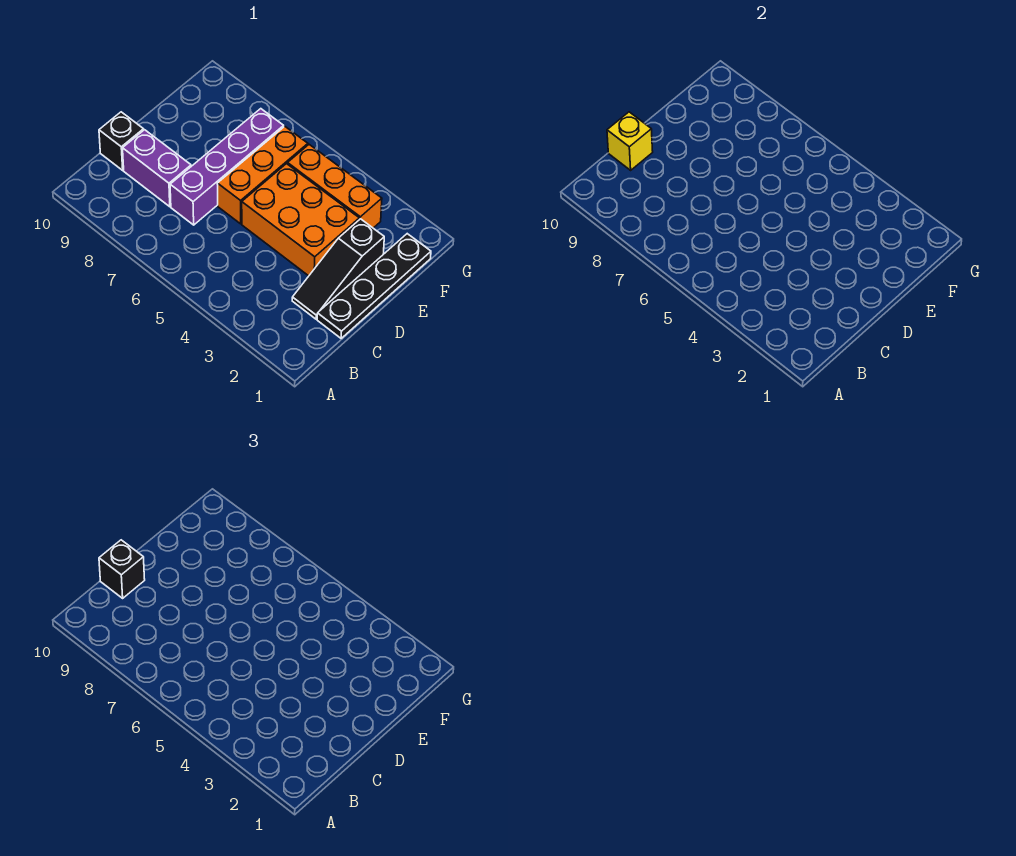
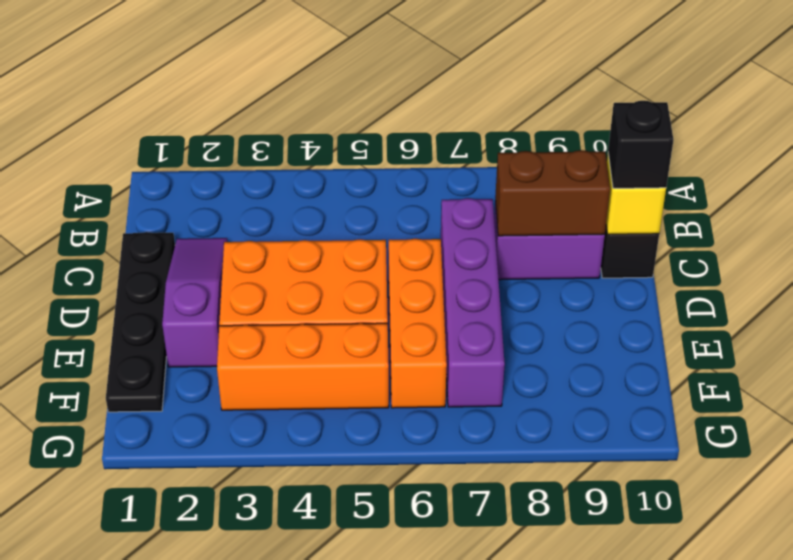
black slope C2:E2 level 1 top E -> purple slope C2:E2 level 1 top E
none -> brown brick C8:C9 level 2

